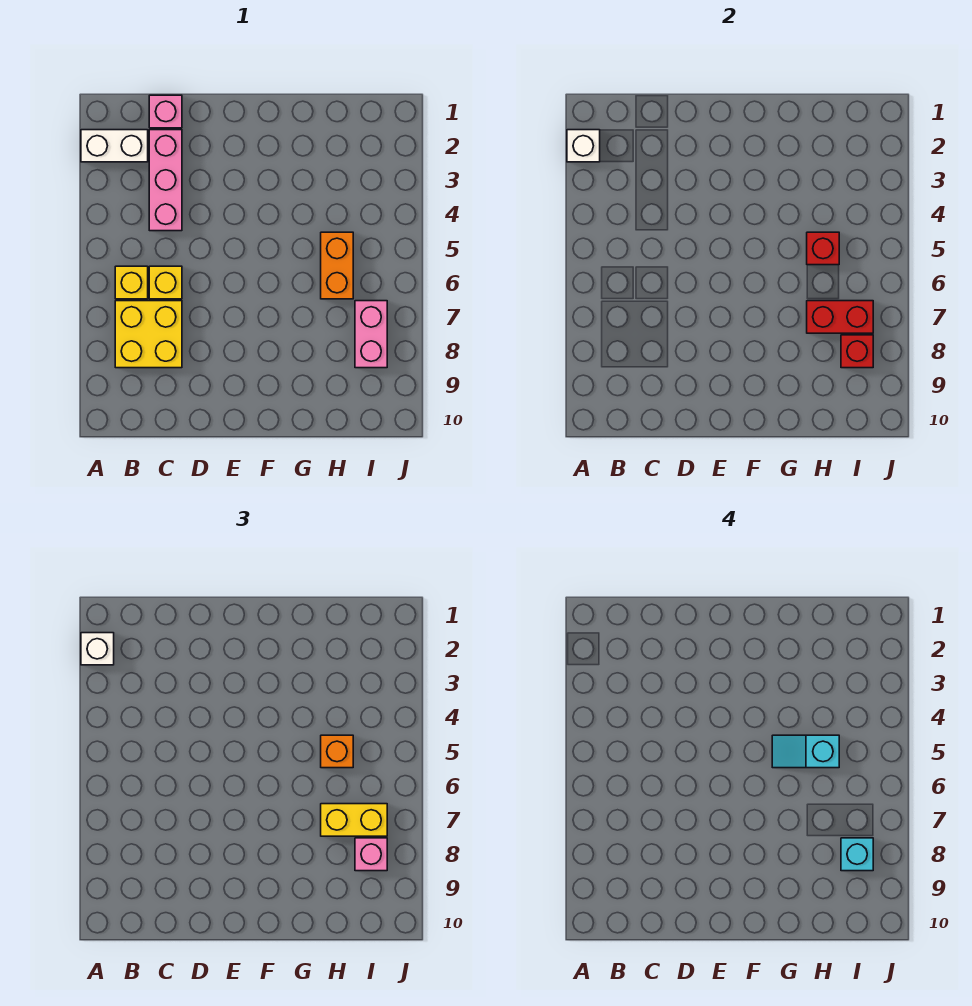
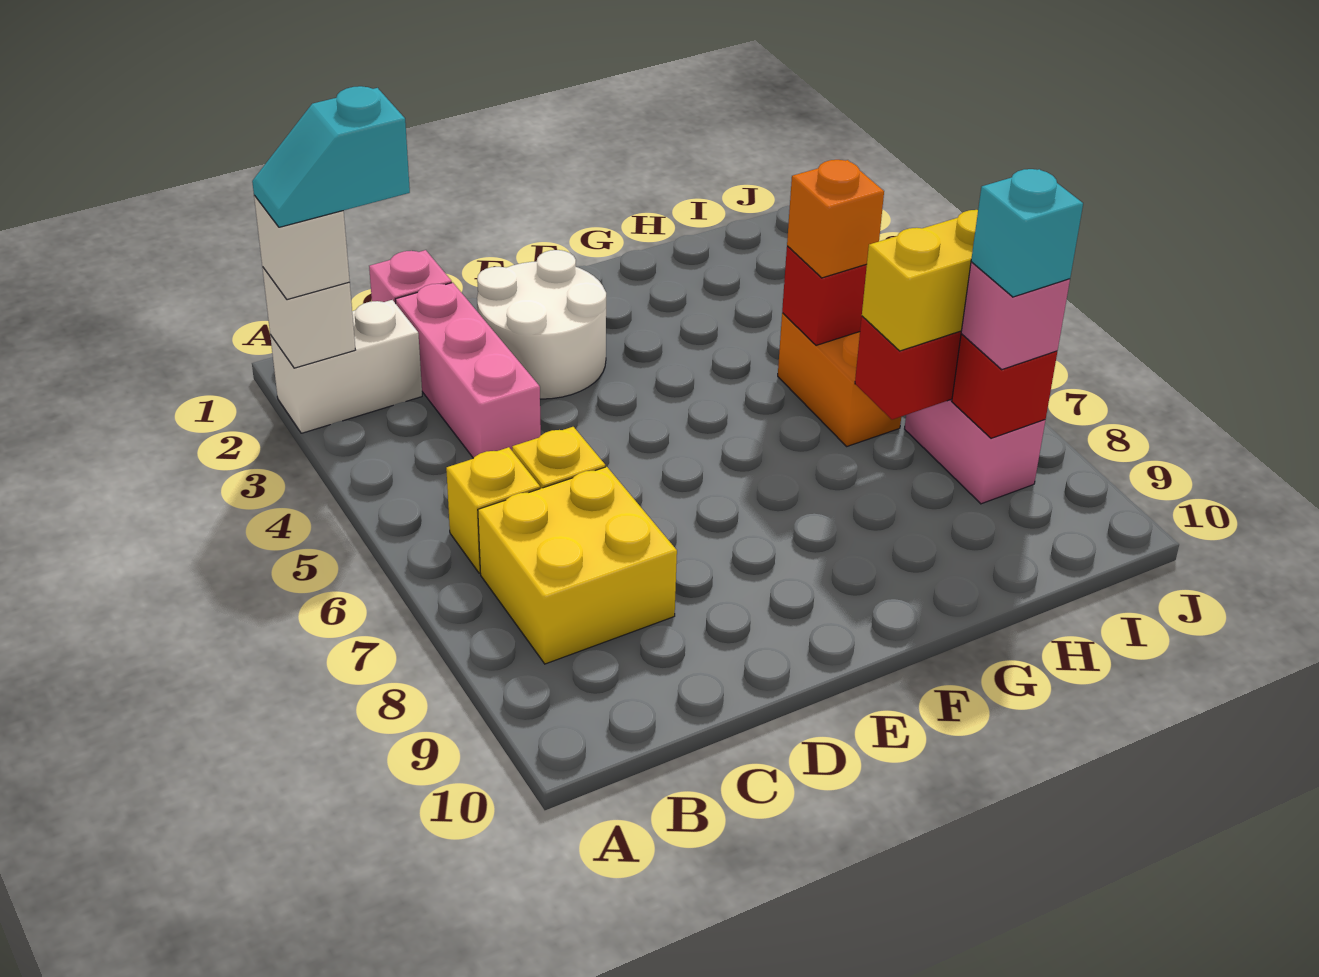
none -> white round brick D2:E3 level 1
cyan slope G5:H5 level 4 top H -> cyan slope A2:B2 level 4 top B

